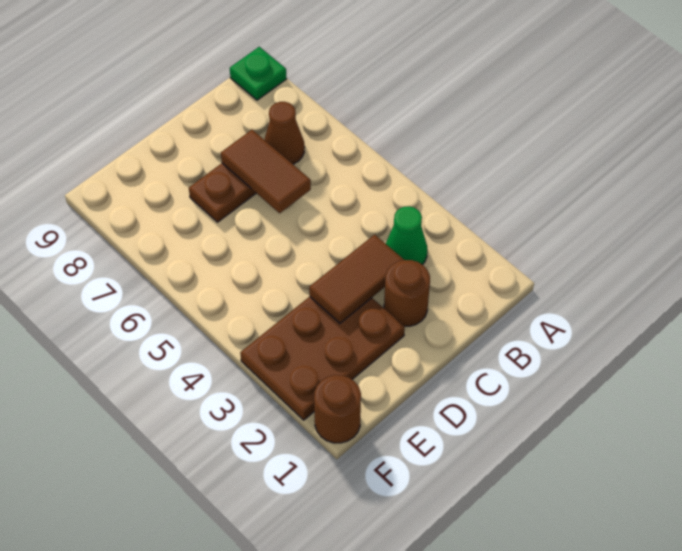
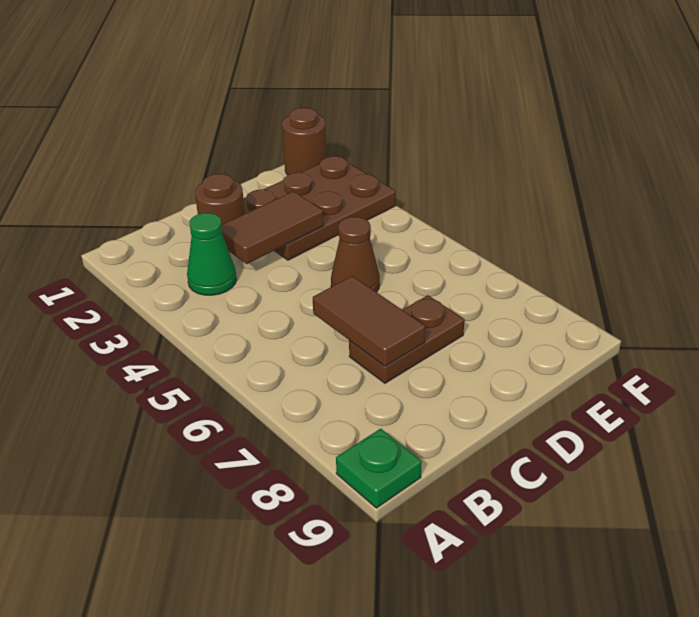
brown cone B7 level 1 -> brown cone D5 level 1

